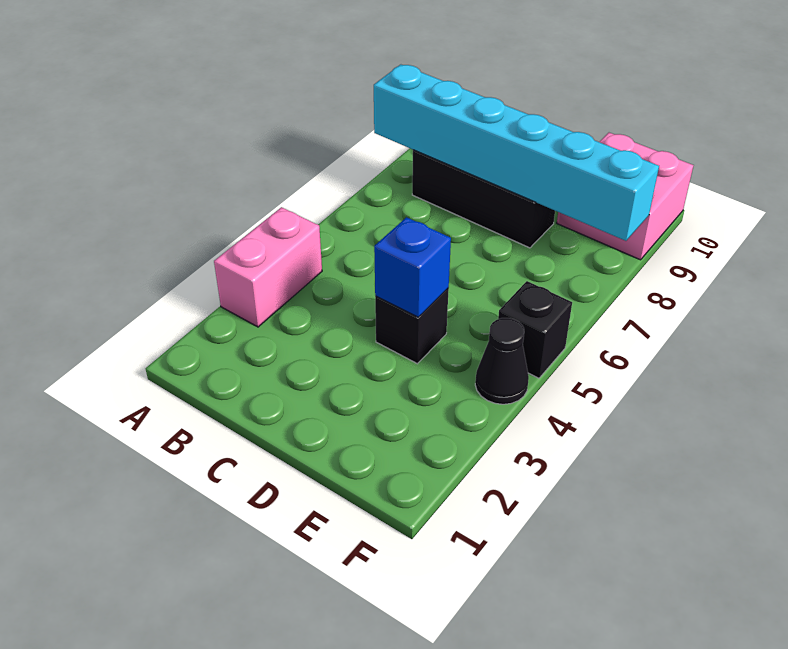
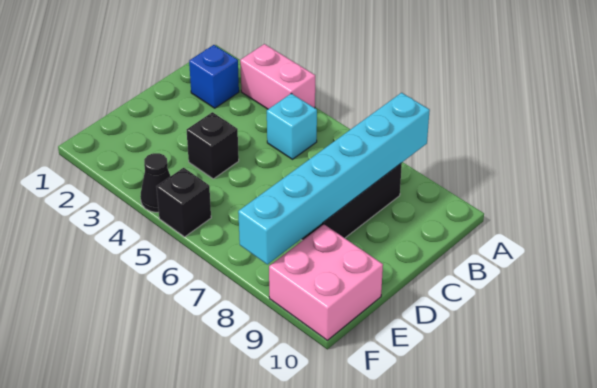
none -> cyan brick B5 level 1
blue brick D4 level 2 -> blue brick B2 level 1

